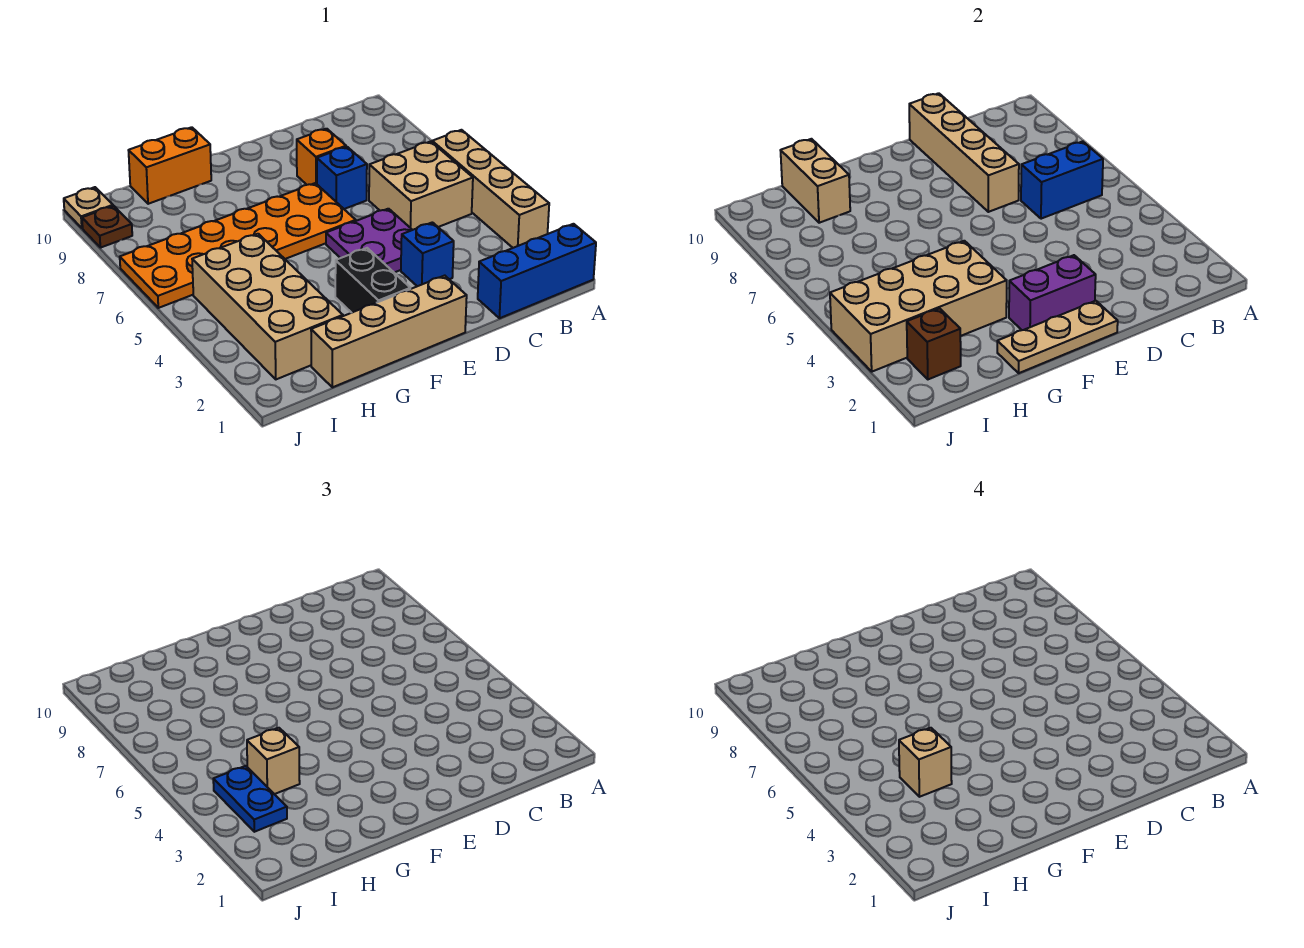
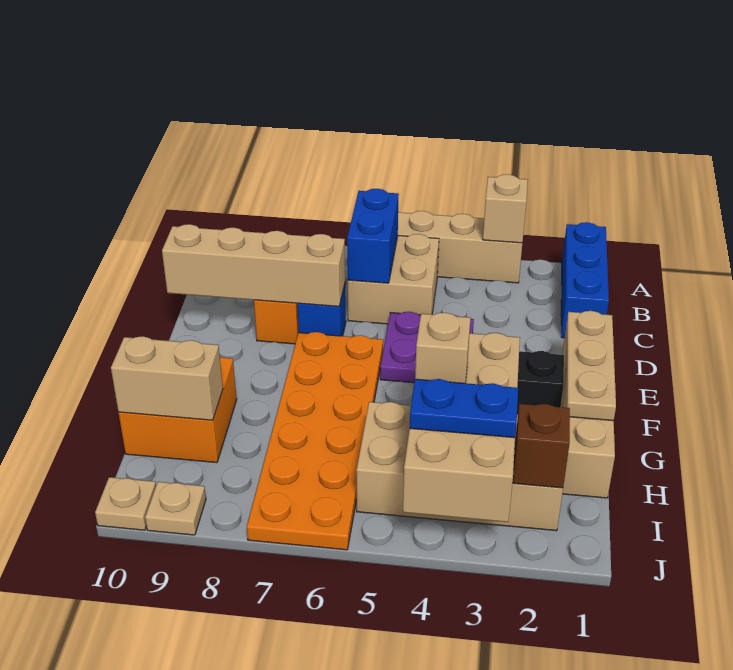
blue brick D3 level 1 -> none
purple brick E2:F2 level 2 -> none
orange brick G10:H10 level 1 -> orange brick G9:H10 level 1
tan brick H4 level 4 -> tan brick A3 level 2
brown plate J9 level 1 -> tan plate J9 level 1

